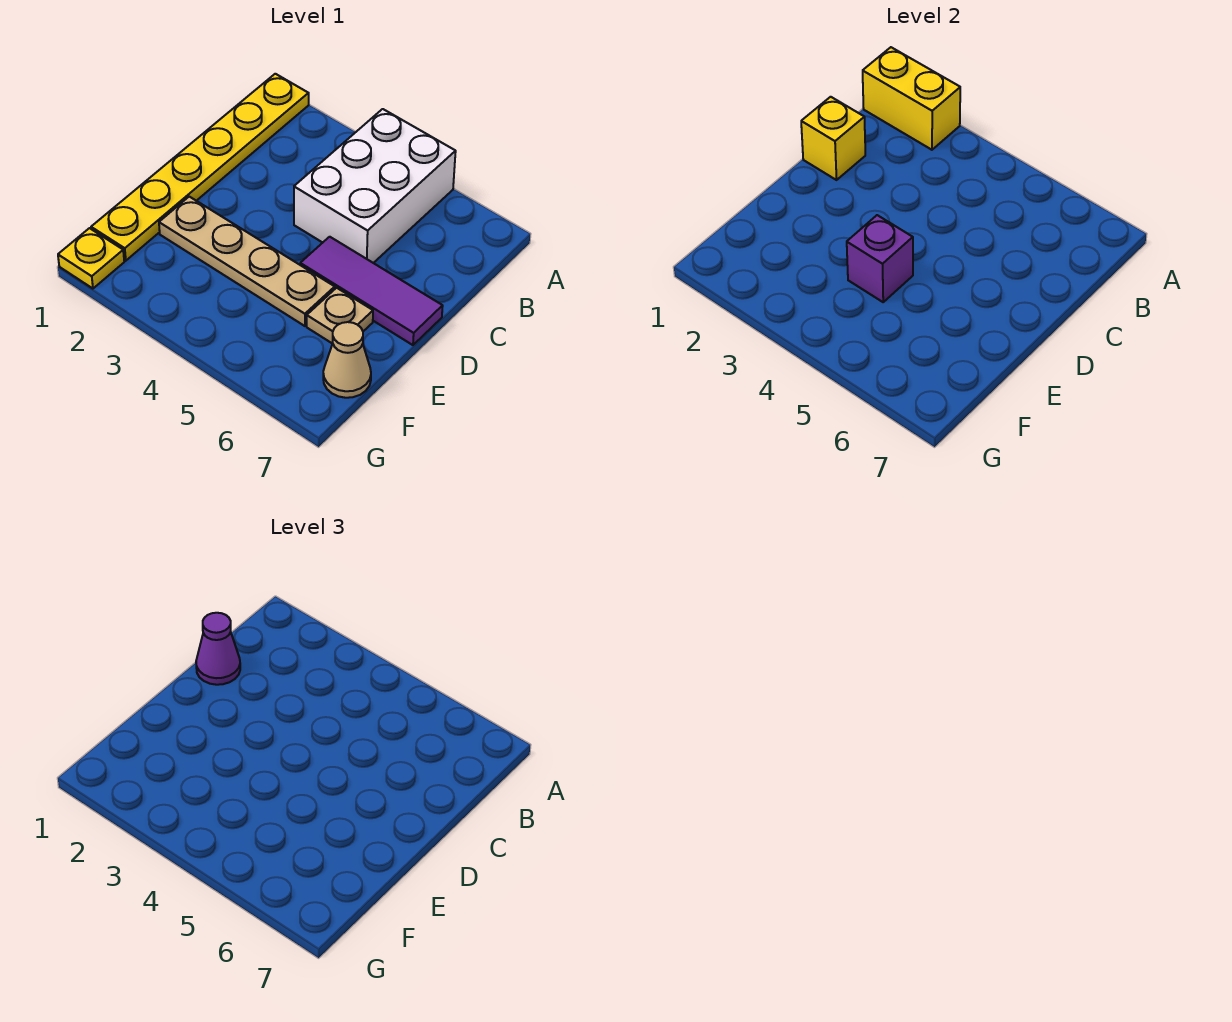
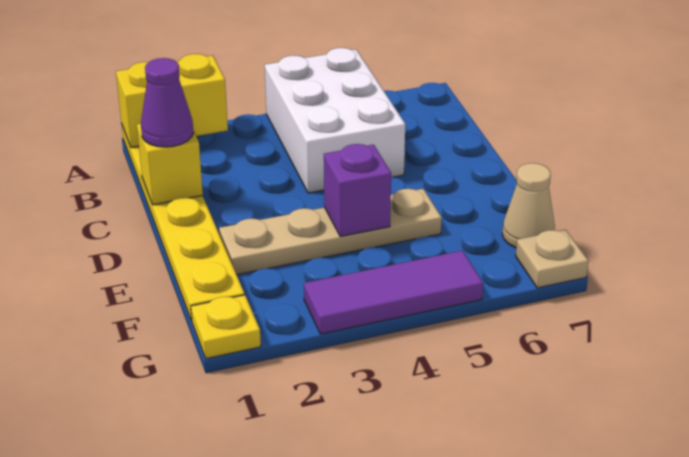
purple tile D5:D7 level 1 -> purple tile G3:G5 level 1
tan plate E6 level 1 -> tan plate G7 level 1

